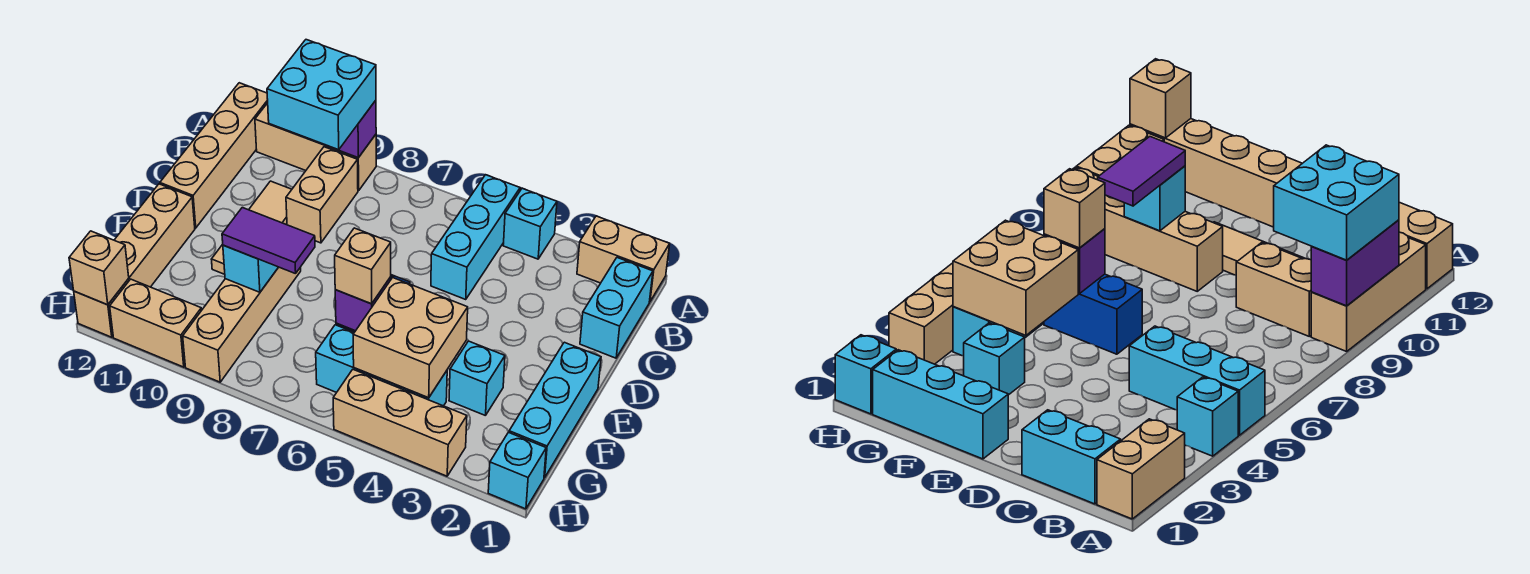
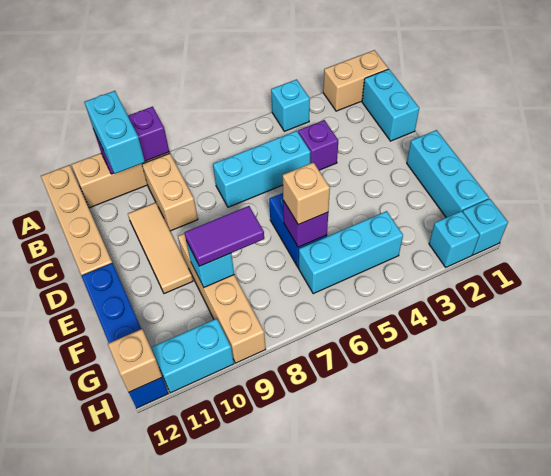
cyan brick A5:C5 level 1 -> cyan brick C5:C7 level 1
cyan brick A9:B10 level 3 -> cyan brick A10:B10 level 3
none -> purple brick C4 level 1
tan brick E12:H12 level 1 -> blue brick E12:H12 level 1
cyan brick F3 level 1 -> cyan brick H2 level 1
tan brick F4:G5 level 2 -> none
tan brick H3:H5 level 1 -> none
tan brick H10:H11 level 1 -> cyan brick H10:H11 level 1

